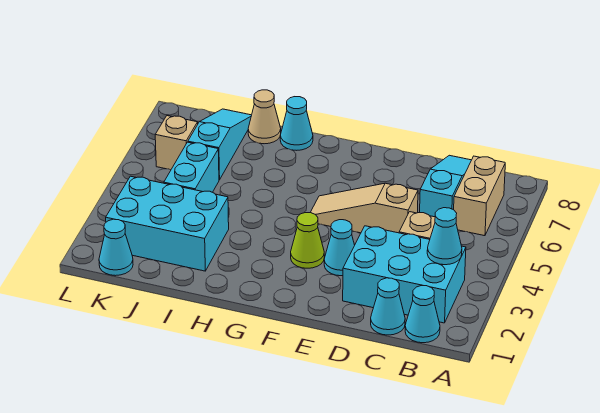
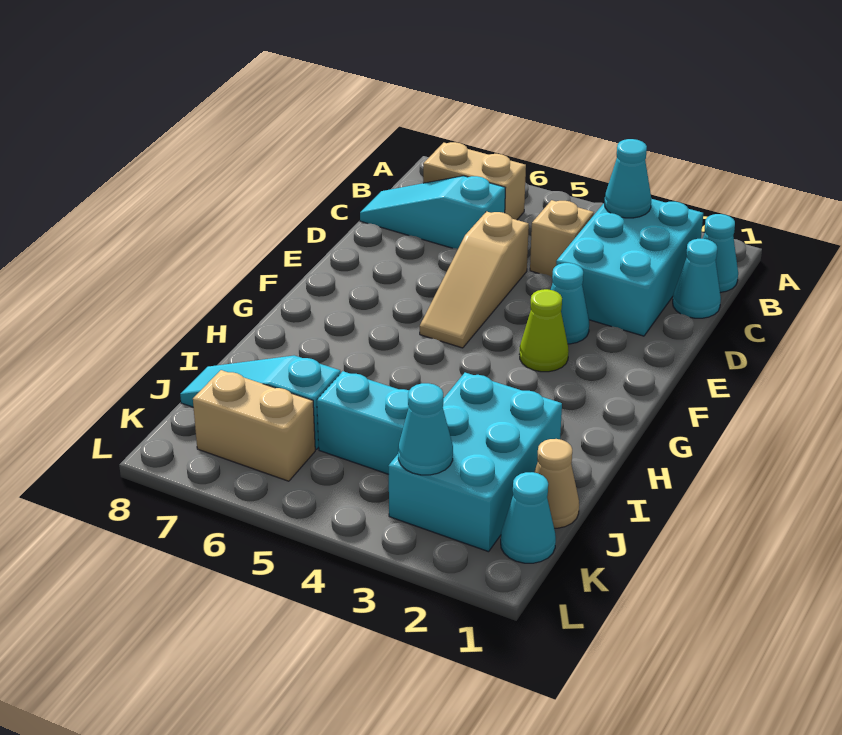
cyan cone H8 level 1 -> cyan cone K3 level 2
tan cone I8 level 1 -> tan cone J1 level 1
tan brick K6 level 1 -> tan brick K6:K7 level 1

